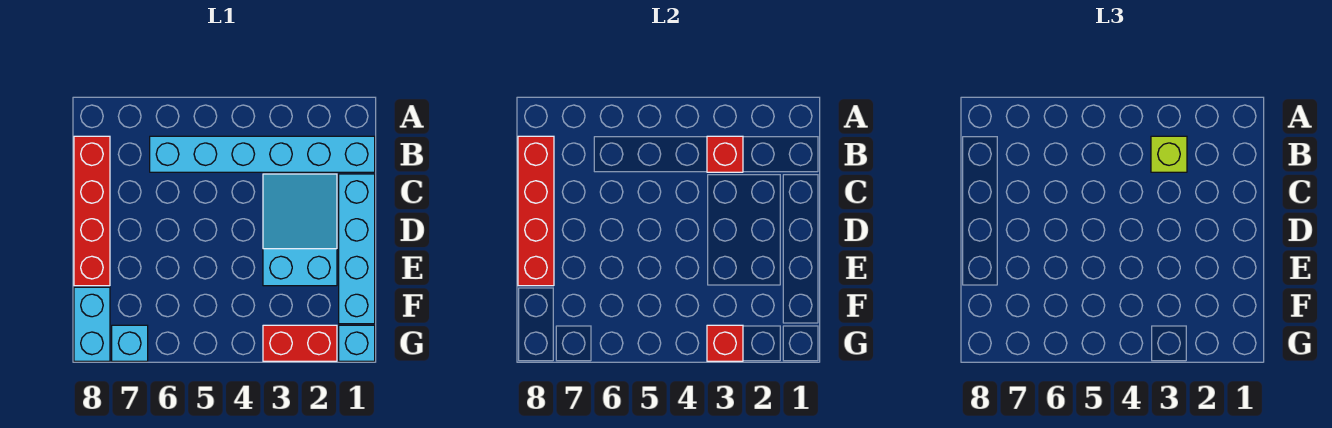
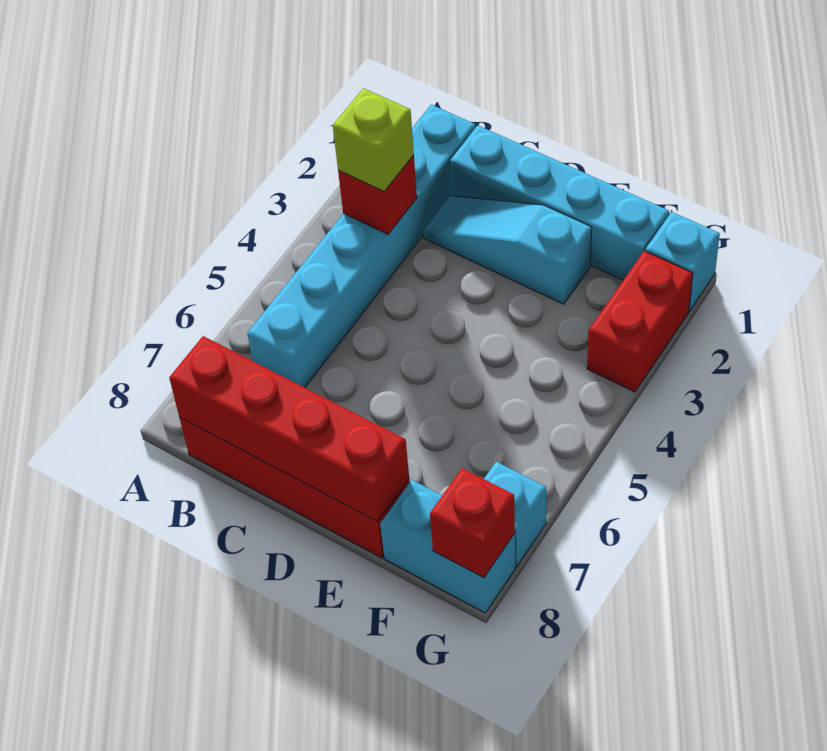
cyan slope C2:E3 level 1 top E -> cyan slope C2:E2 level 1 top E
red brick G3 level 2 -> red brick G8 level 2

